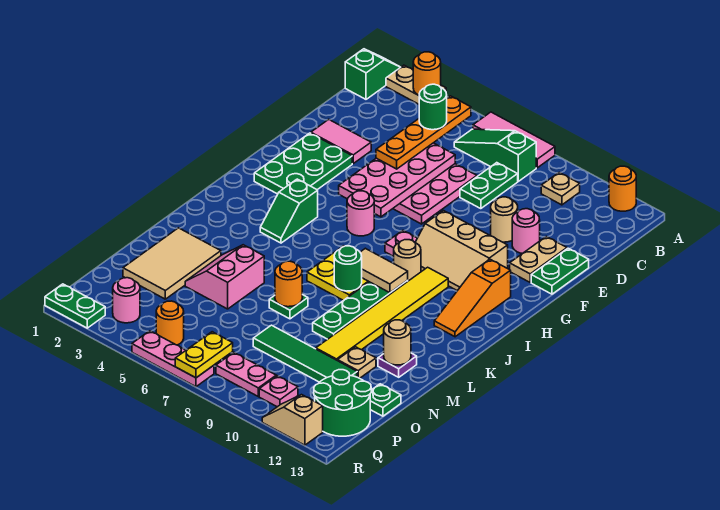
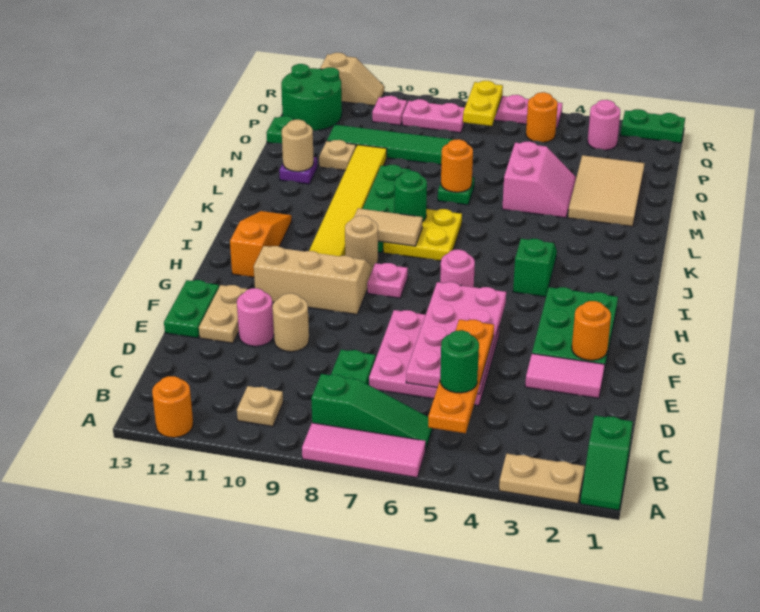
orange round brick A3 level 2 -> orange round brick F2 level 2

